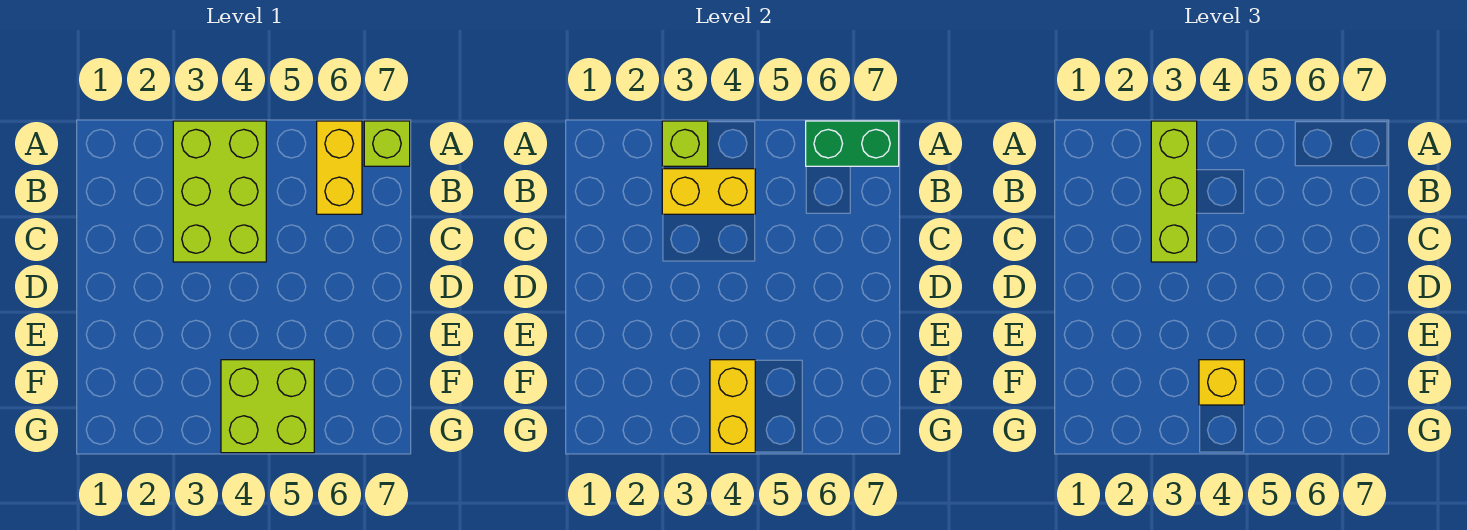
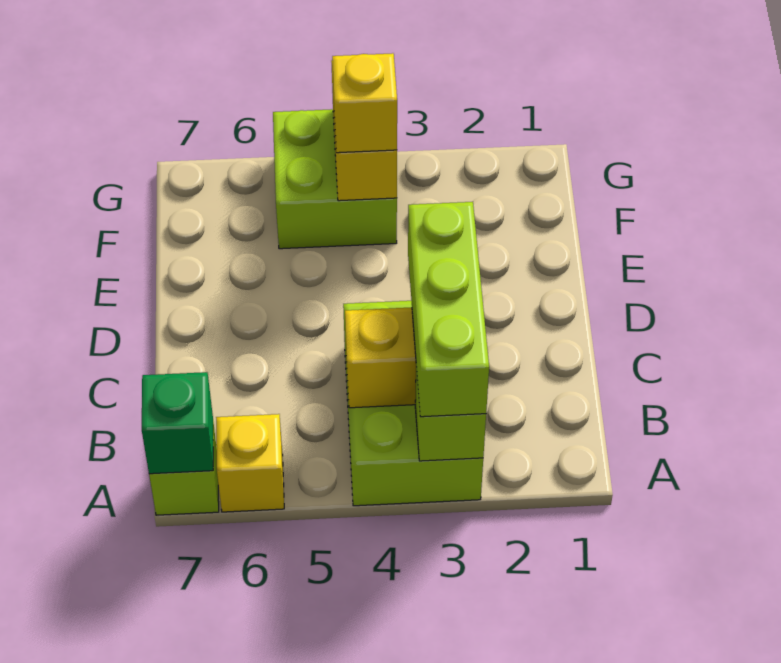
yellow brick A6:B6 level 1 -> yellow brick A6 level 1
green brick A6:A7 level 2 -> green brick A7 level 2

